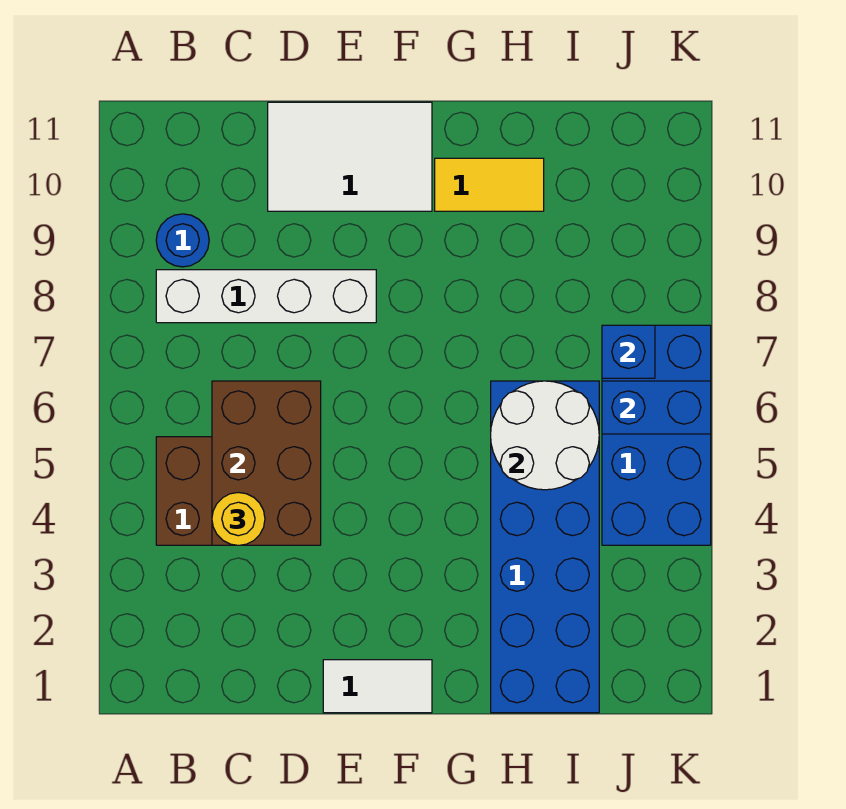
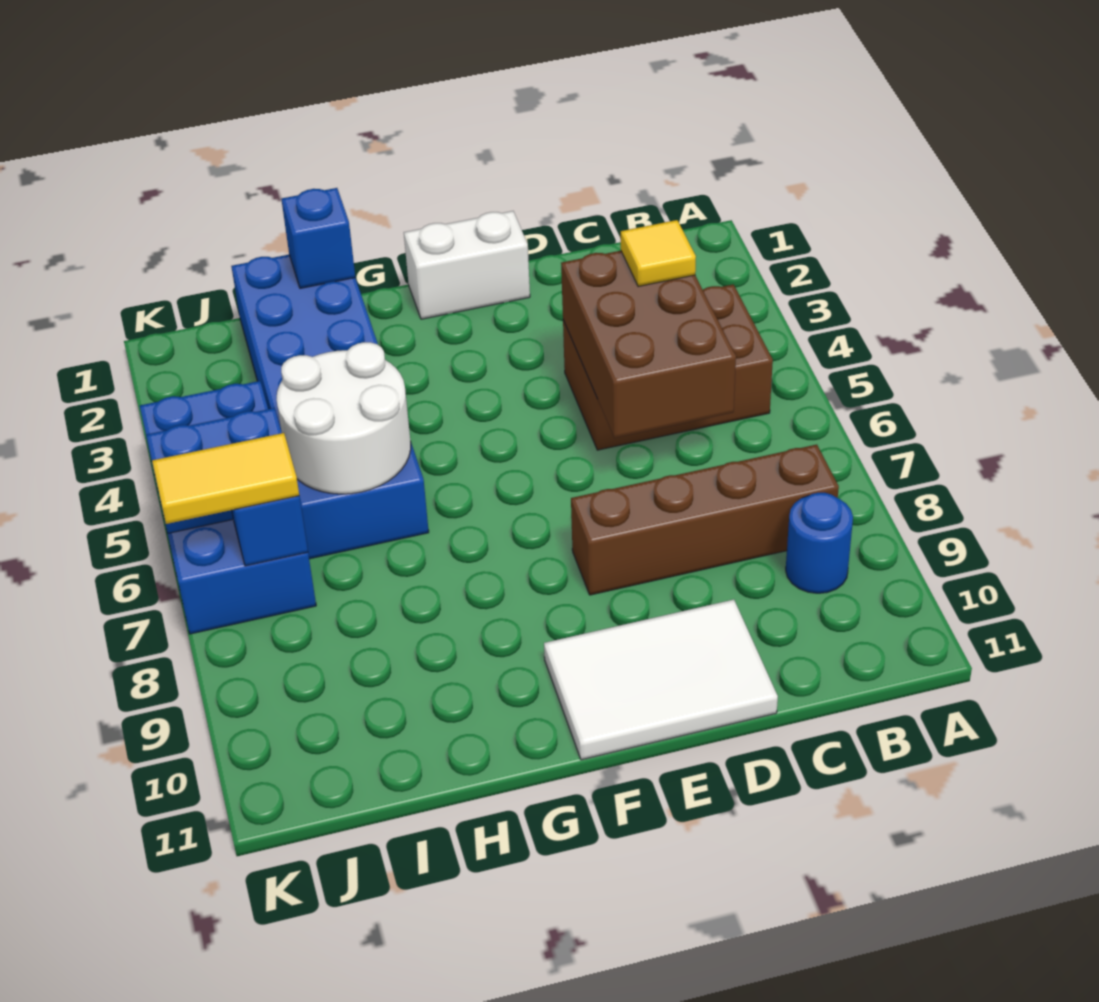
white brick B8:E8 level 1 -> brown brick B8:E8 level 1
yellow round brick C4 level 3 -> yellow tile C4 level 3
white tile E1:F1 level 1 -> white brick E1:F1 level 1
yellow tile G10:H10 level 1 -> yellow tile J7:K7 level 3
none -> blue brick H1 level 2

